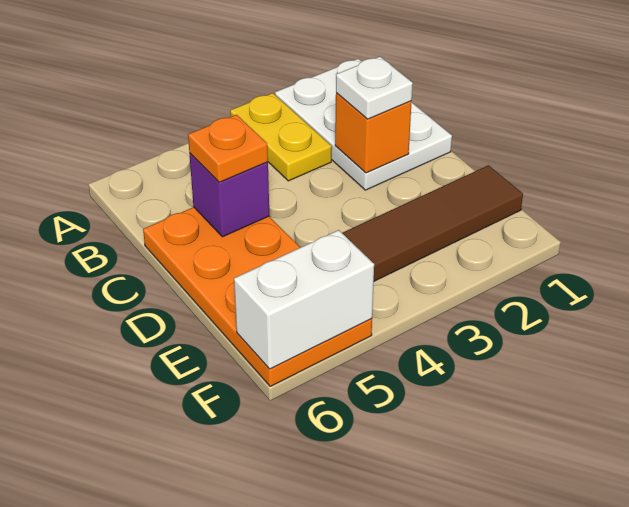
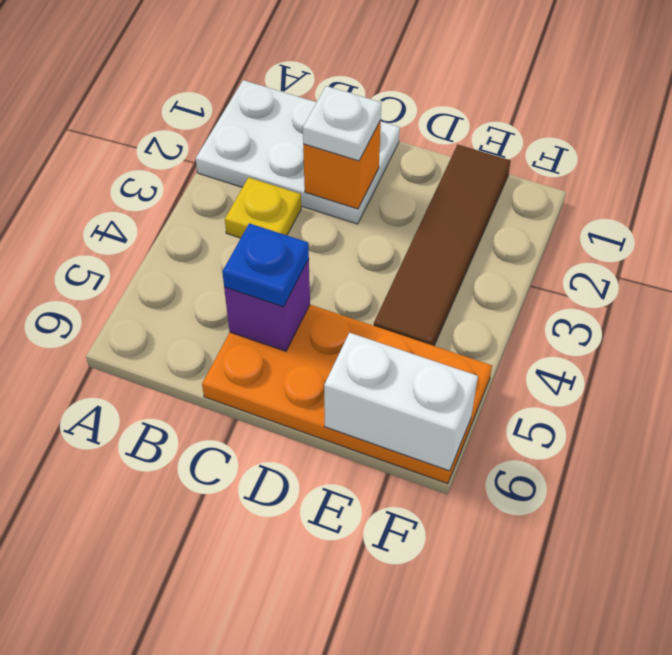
yellow plate A3:B3 level 1 -> yellow plate B3 level 1
orange plate C5 level 3 -> blue plate C5 level 3
white brick F5:F6 level 2 -> white brick E6:F6 level 2

